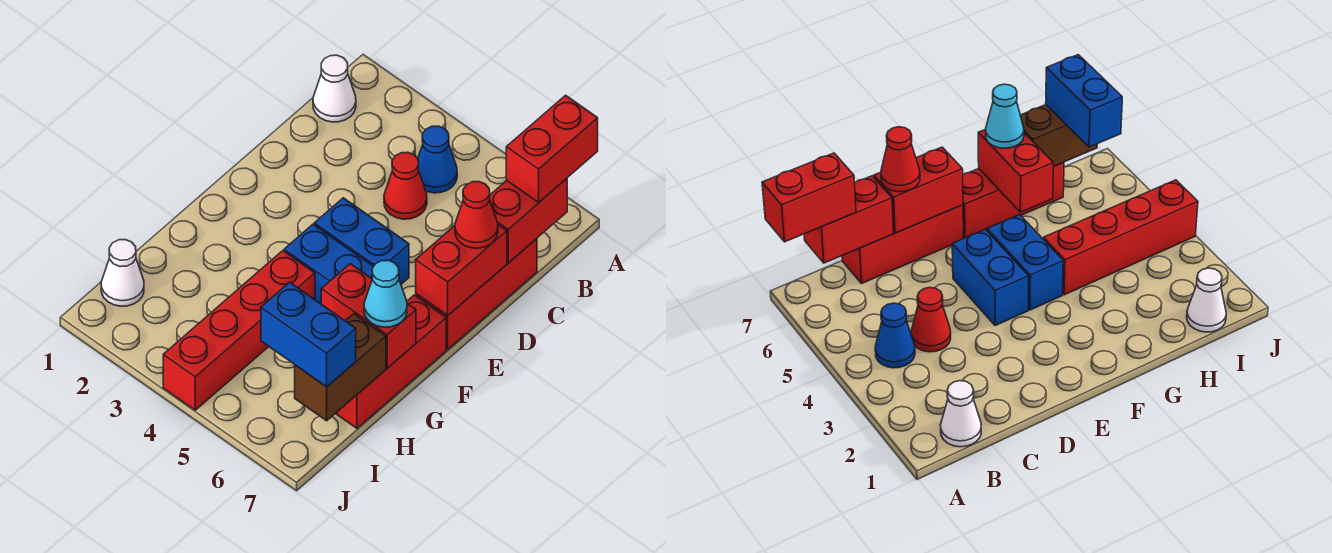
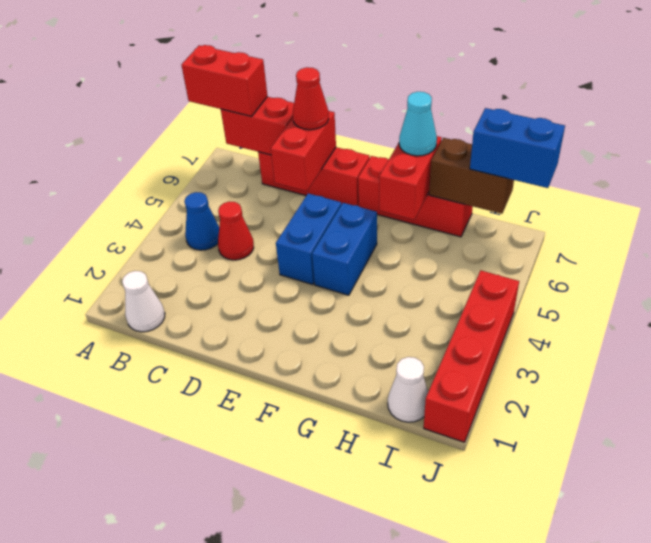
red brick D7:E7 level 2 -> red brick D6:D7 level 2
red brick G4:J4 level 1 -> red brick J1:J4 level 1
blue brick I6:I7 level 3 -> blue brick I7:J7 level 3

